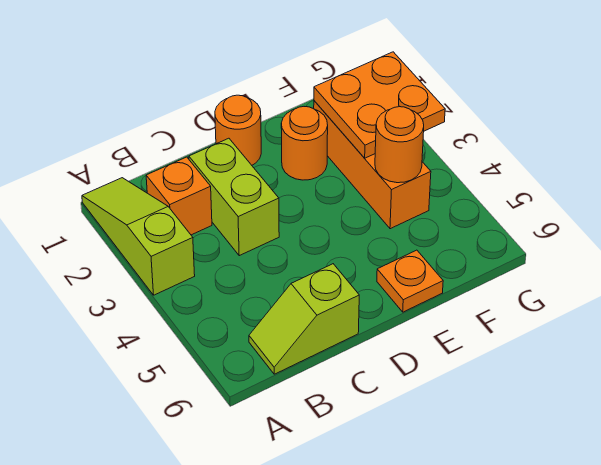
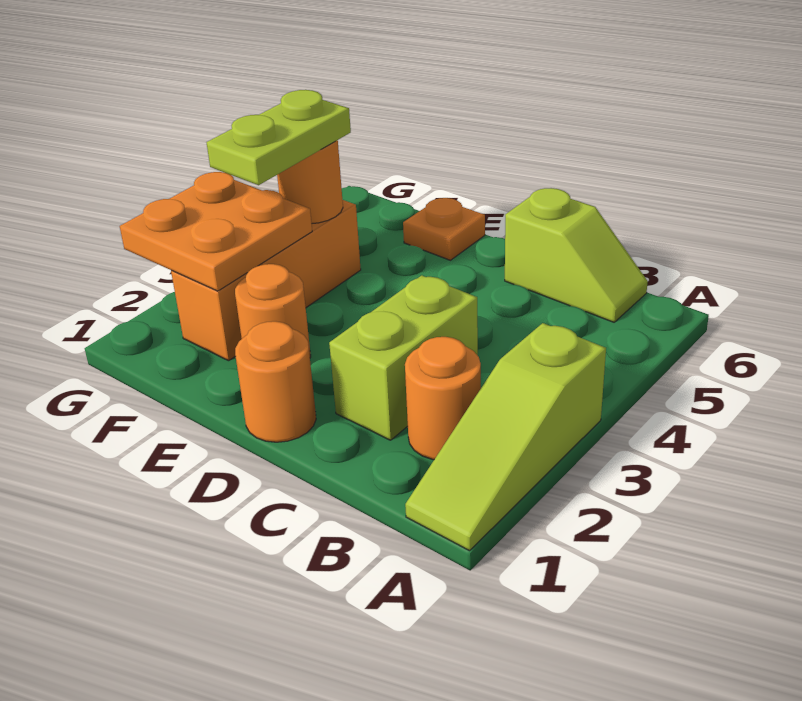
orange brick B2 level 1 -> orange round brick B2 level 1
none -> lime plate F3:F4 level 3

